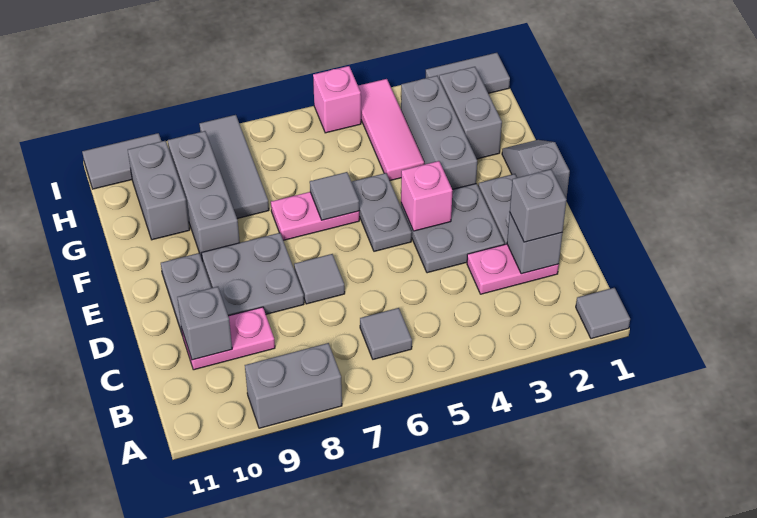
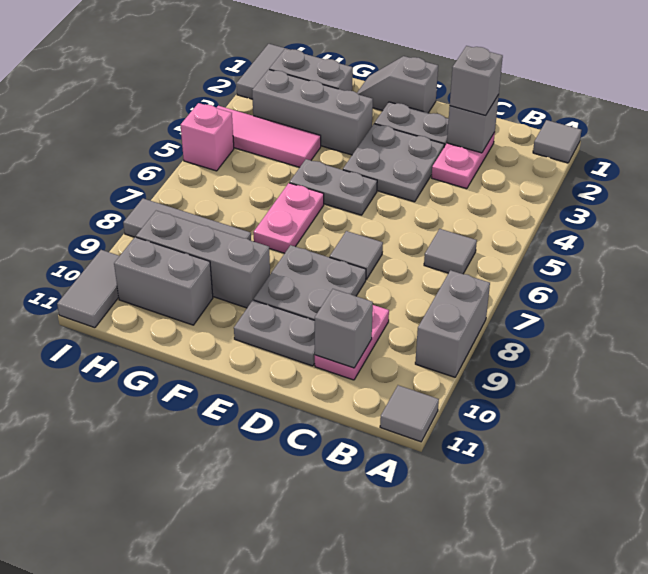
pink brick E4 level 2 -> none
grey tile F6 level 2 -> grey tile A11 level 1

